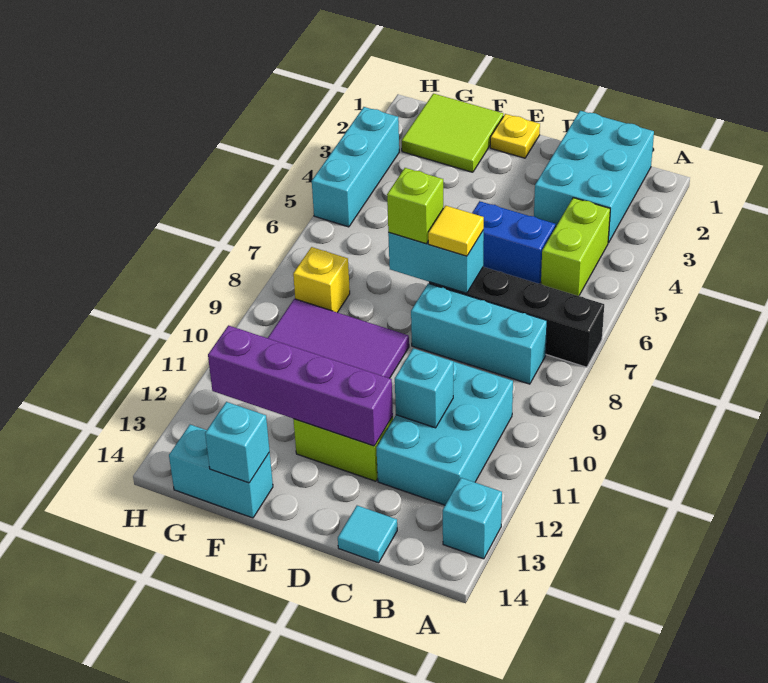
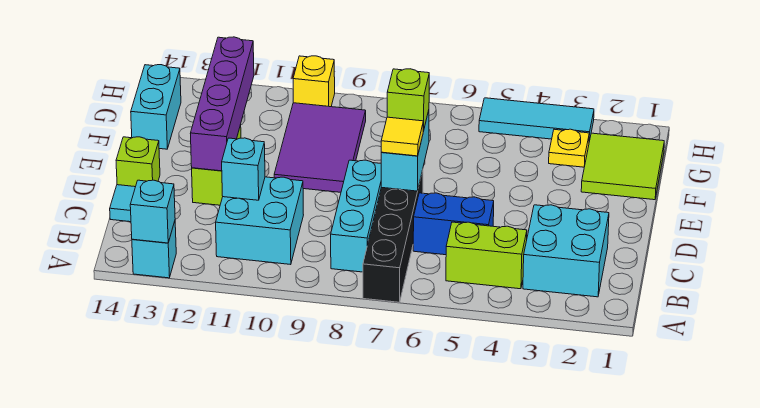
cyan brick B1:C3 level 1 -> cyan brick B2:C3 level 1
cyan brick B10:C12 level 1 -> cyan brick B10:C11 level 1
blue brick C5:D5 level 1 -> blue brick C5:C6 level 1
none -> lime brick D14 level 1
yellow plate E1 level 1 -> yellow plate G3 level 1
cyan brick F14 level 2 -> cyan brick A13 level 2
yellow brick G8 level 1 -> yellow brick H10 level 1
cyan brick H3:H5 level 1 -> cyan tile H3:H5 level 1

